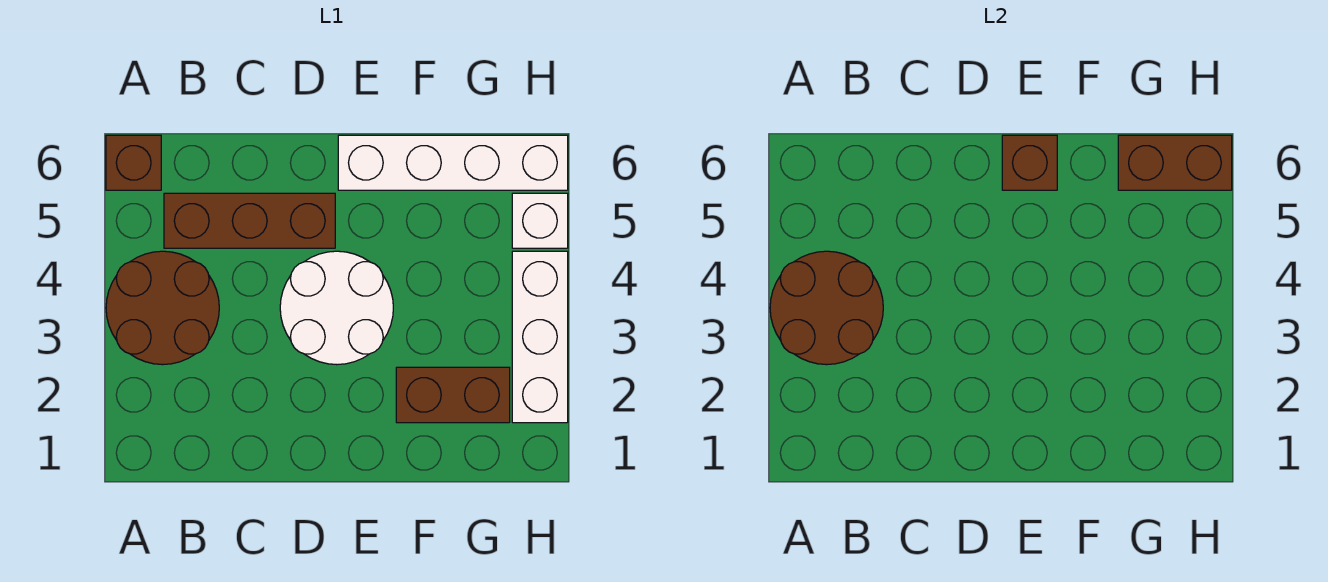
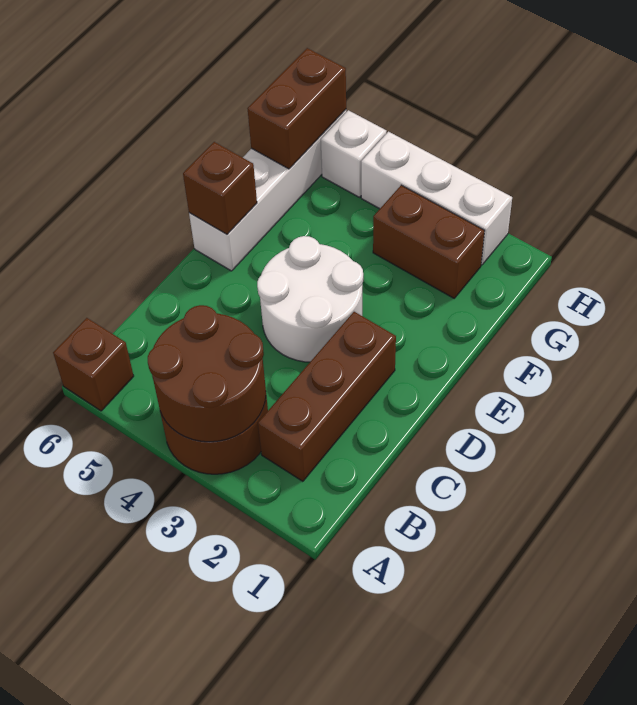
brown brick B5:D5 level 1 -> brown brick B2:D2 level 1
brown brick F2:G2 level 1 -> brown brick G2:G3 level 1

